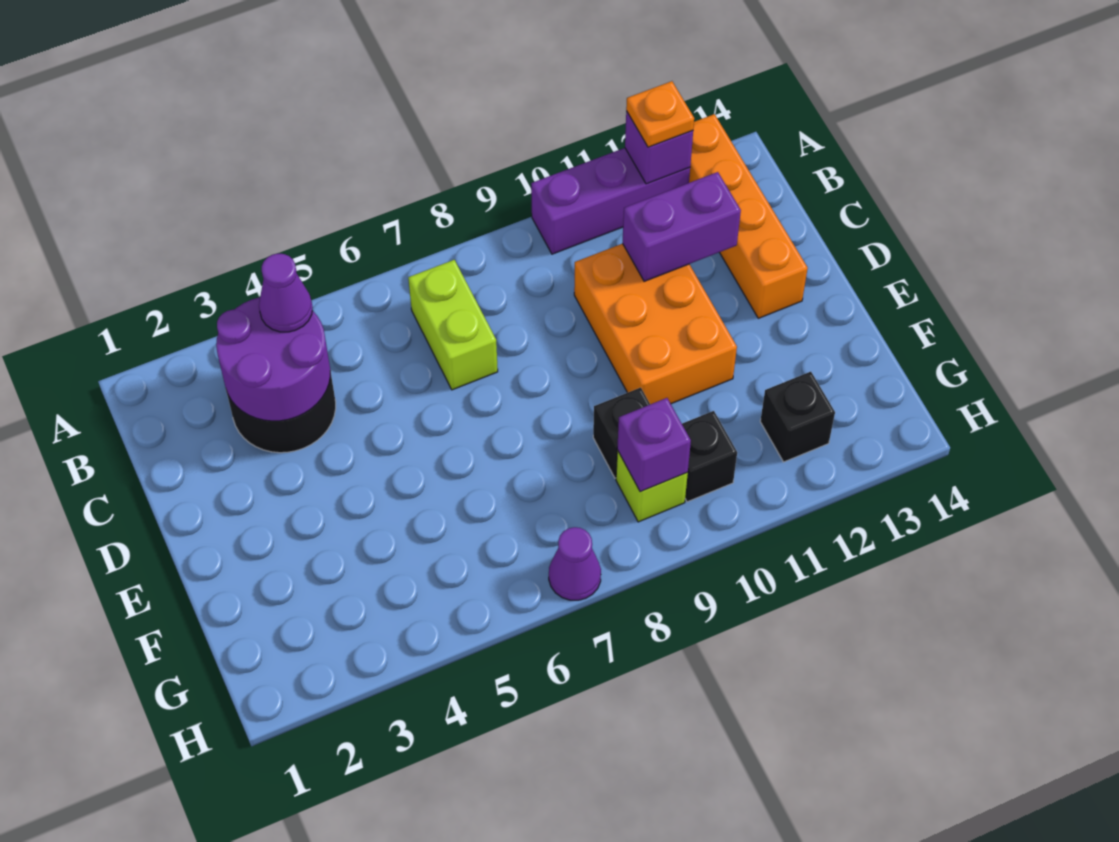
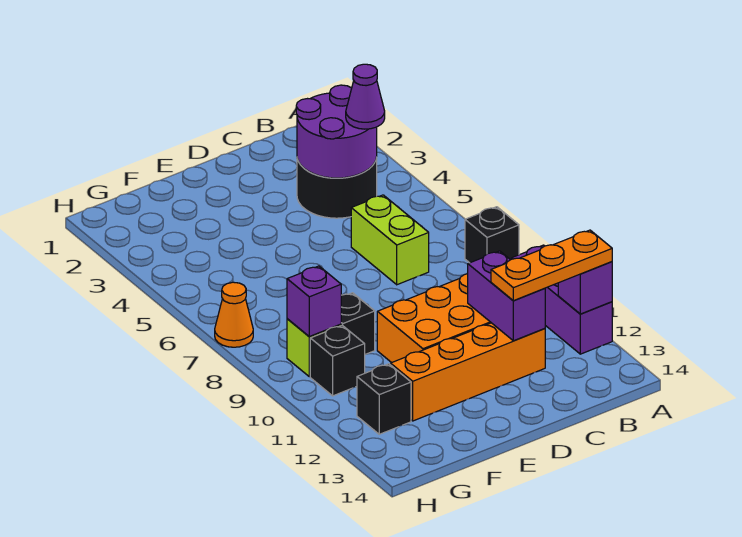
none -> black brick A8 level 1
orange plate A12 level 3 -> orange plate A12:C12 level 3
orange brick A13:D13 level 1 -> orange brick C12:F12 level 1
lime brick B7:C7 level 1 -> lime brick C6:C7 level 1
purple cone H7 level 1 -> orange cone H7 level 1

